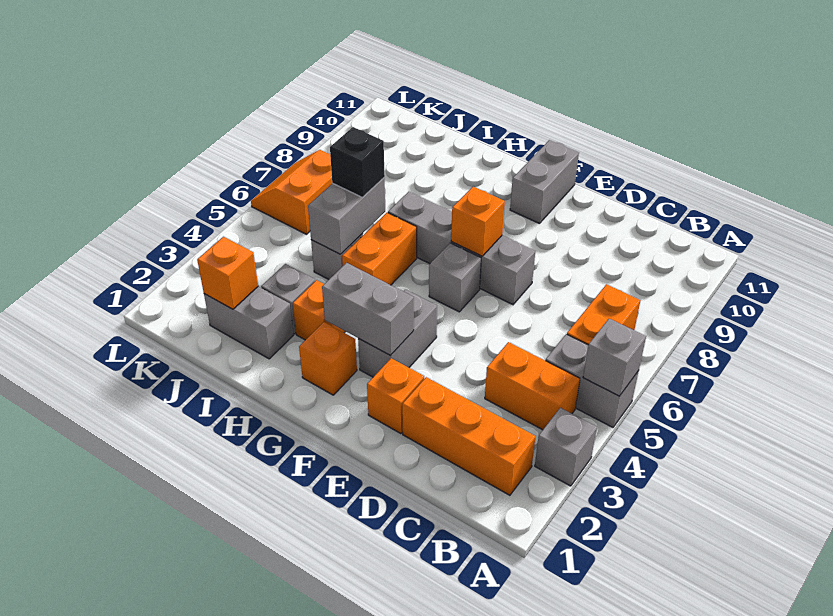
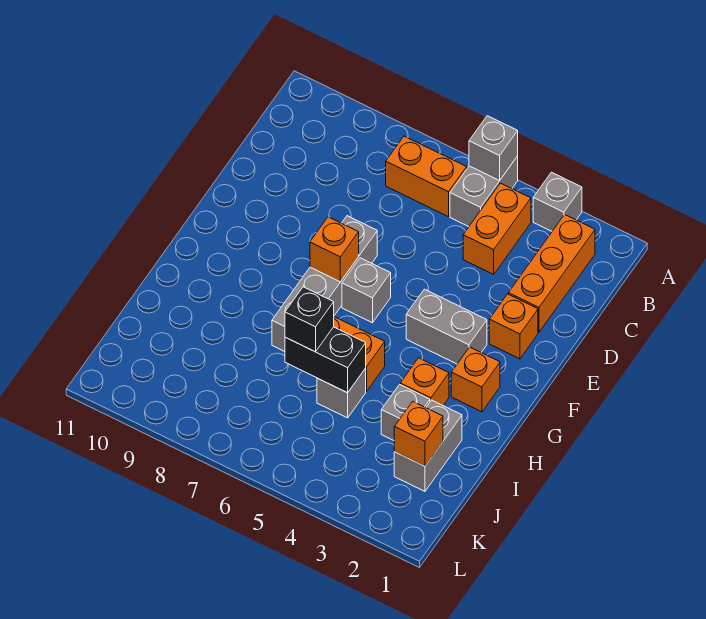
grey brick F3:G3 level 2 -> none
grey brick F10:F11 level 1 -> none
grey brick I5:I6 level 2 -> black brick I5:I6 level 2
orange slope K6:L7 level 1 top K -> none

